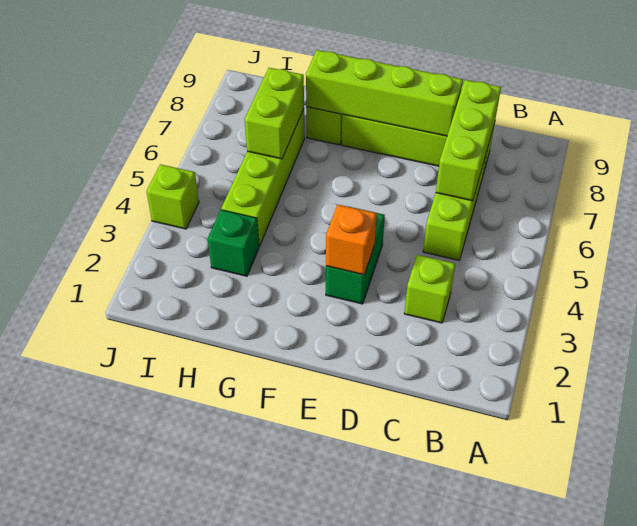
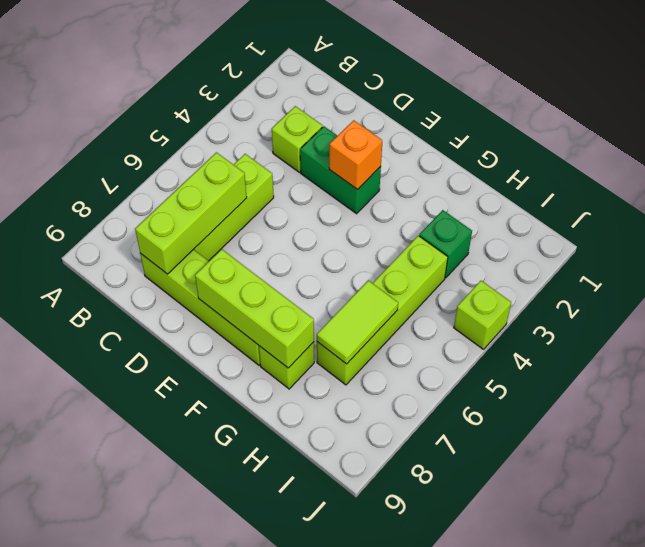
lime brick D8:G8 level 2 -> lime brick E8:G8 level 2
green brick E3:E4 level 1 -> green brick D3:E3 level 1
lime brick H6:H7 level 2 -> lime tile H6:H7 level 2

